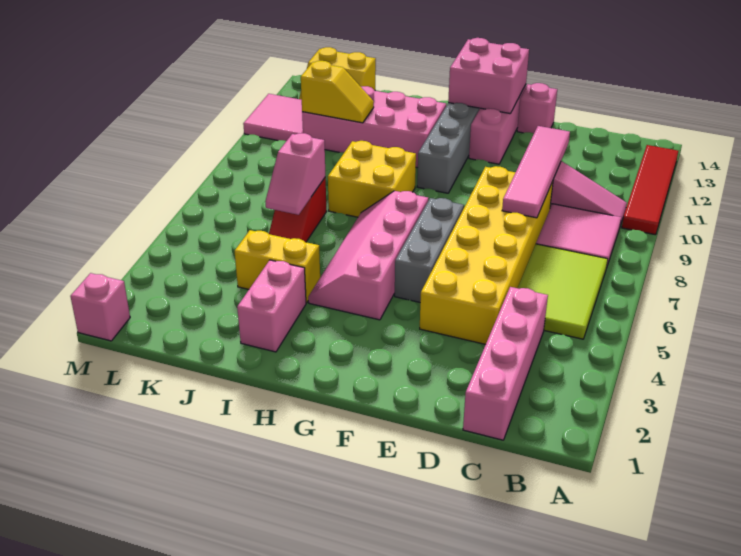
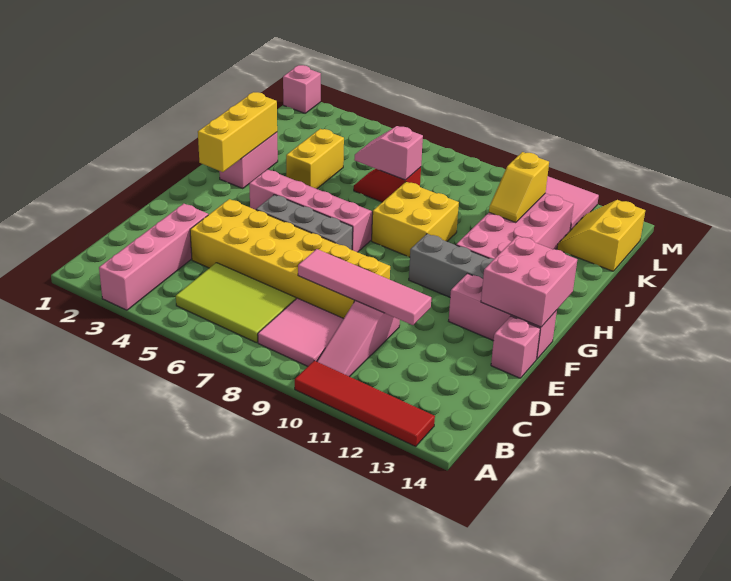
pink brick C1:C4 level 1 -> pink brick A3:D3 level 1
none -> yellow brick G2:I2 level 2
pink brick I2:I3 level 1 -> pink brick H2:I2 level 1

